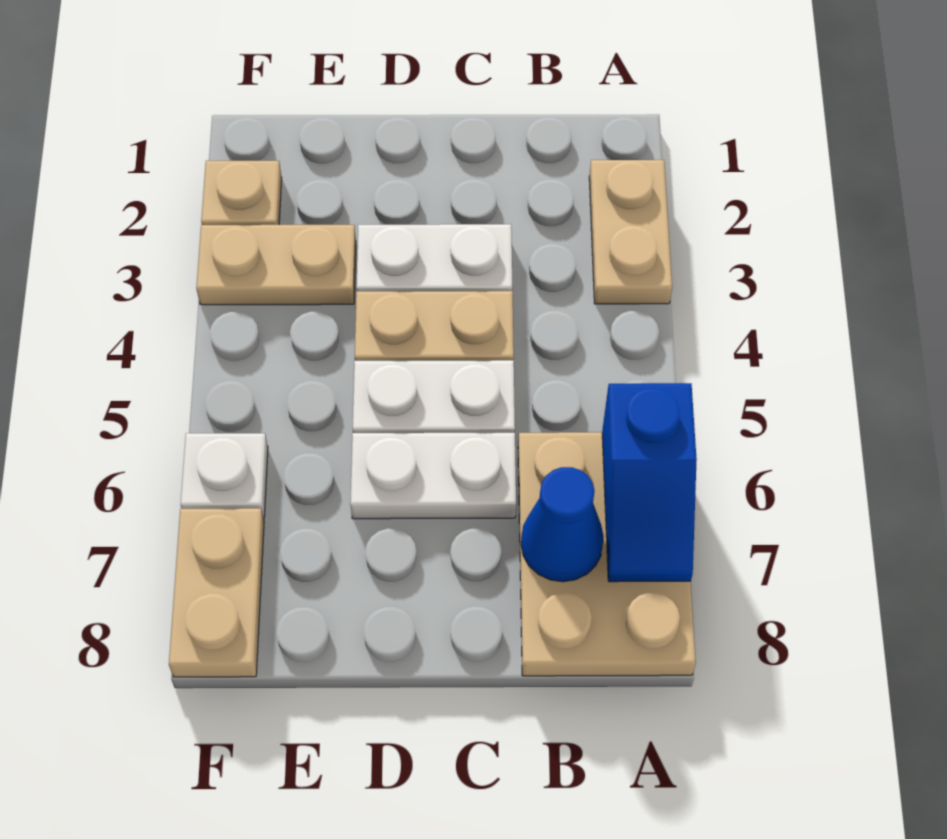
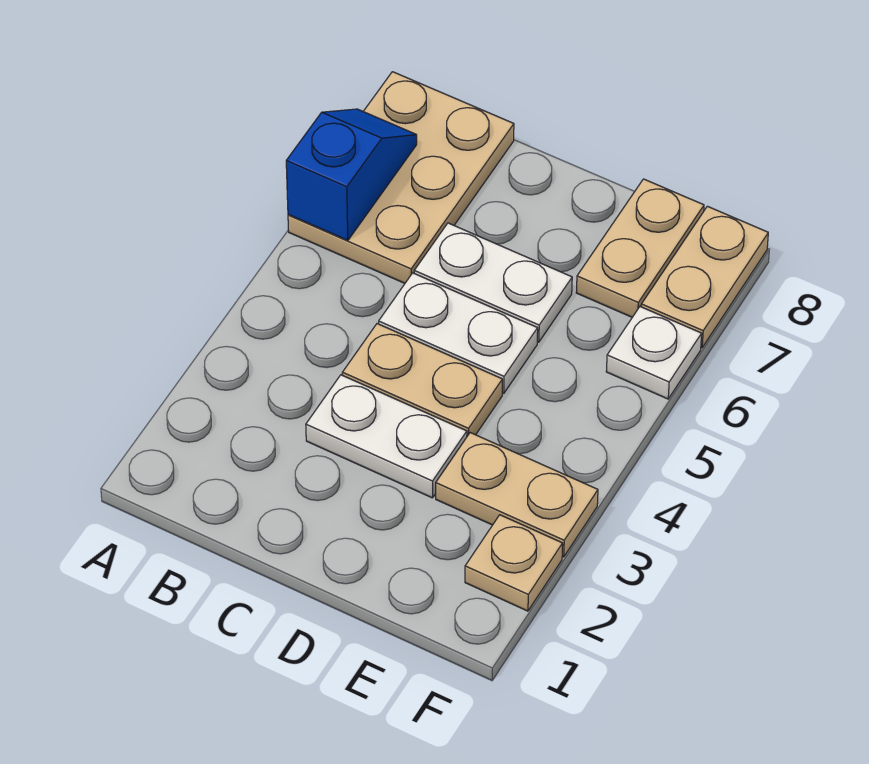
tan plate A2:A3 level 1 -> tan plate E7:E8 level 1
blue cone B7 level 2 -> none

